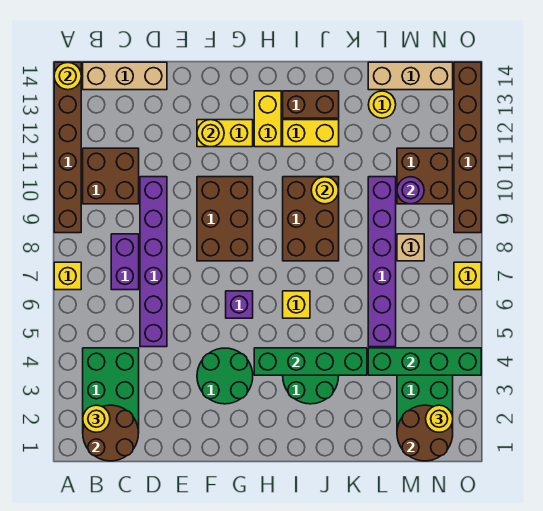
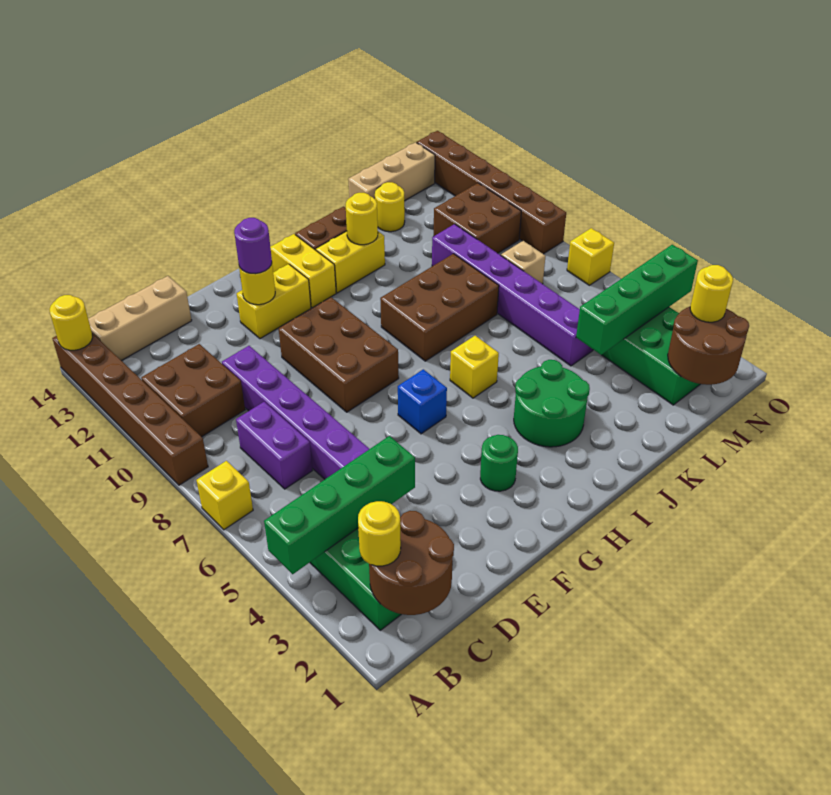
green round brick F3:G4 level 1 -> green round brick G3 level 1
purple brick G6 level 1 -> blue brick G6 level 1
green brick H4:K4 level 2 -> green brick A4:D4 level 2
brown brick I8:J10 level 1 -> brown brick I8:K9 level 1
yellow round brick J10 level 2 -> yellow round brick J12 level 2
purple round brick M10 level 2 -> purple round brick F12 level 3

